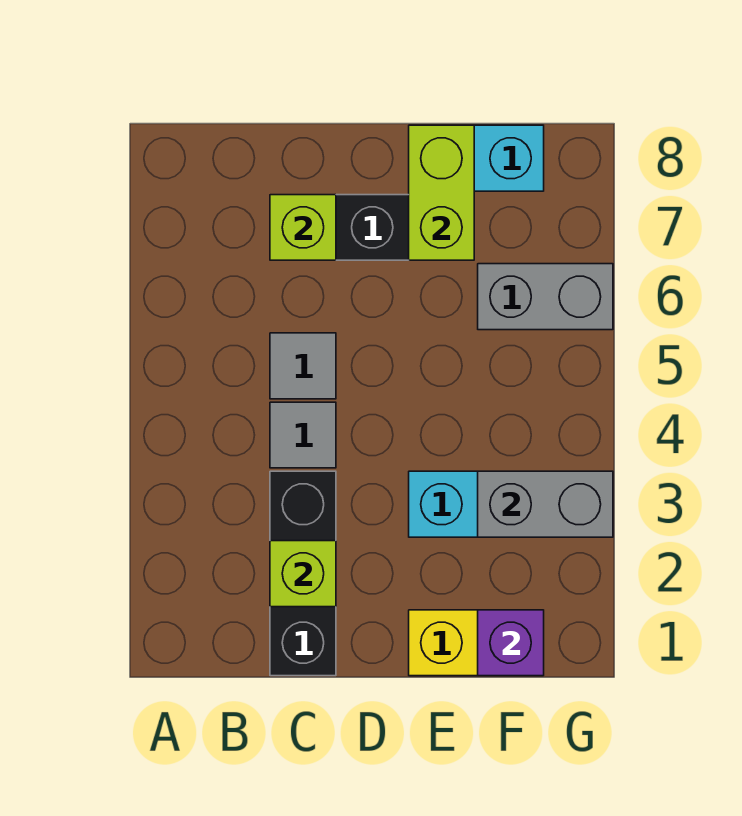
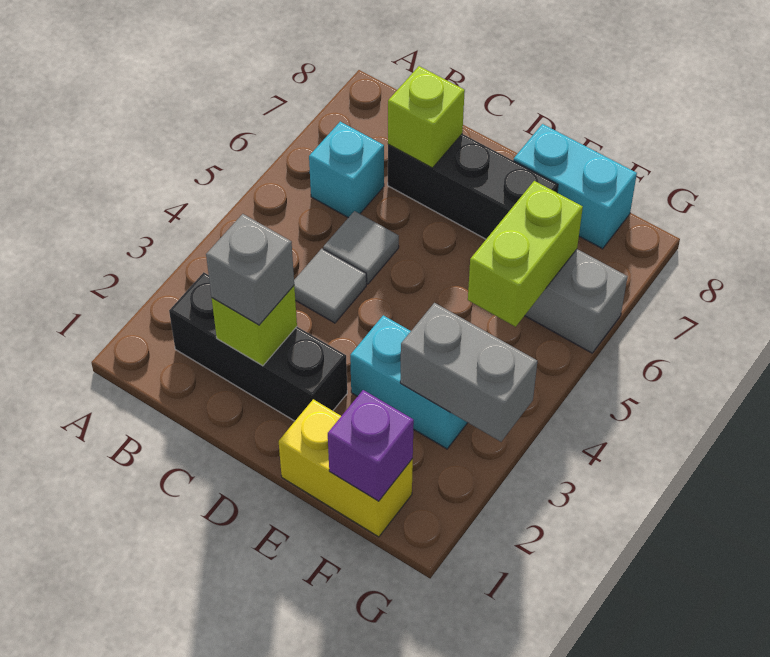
none -> cyan brick B6 level 1
black brick C1:C3 level 1 -> black brick B2:D2 level 1
none -> grey brick C2 level 3
lime brick E7:E8 level 2 -> lime brick F5:F6 level 2

